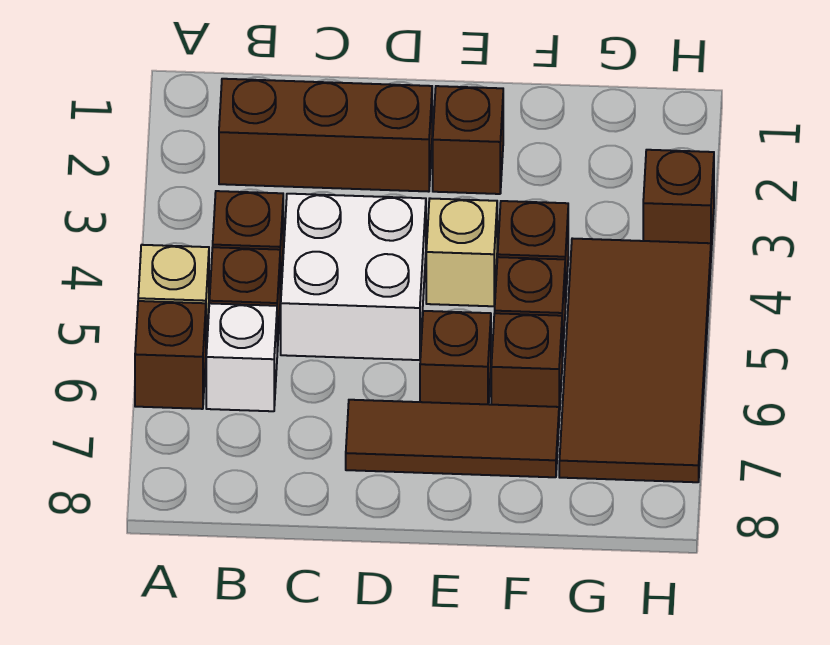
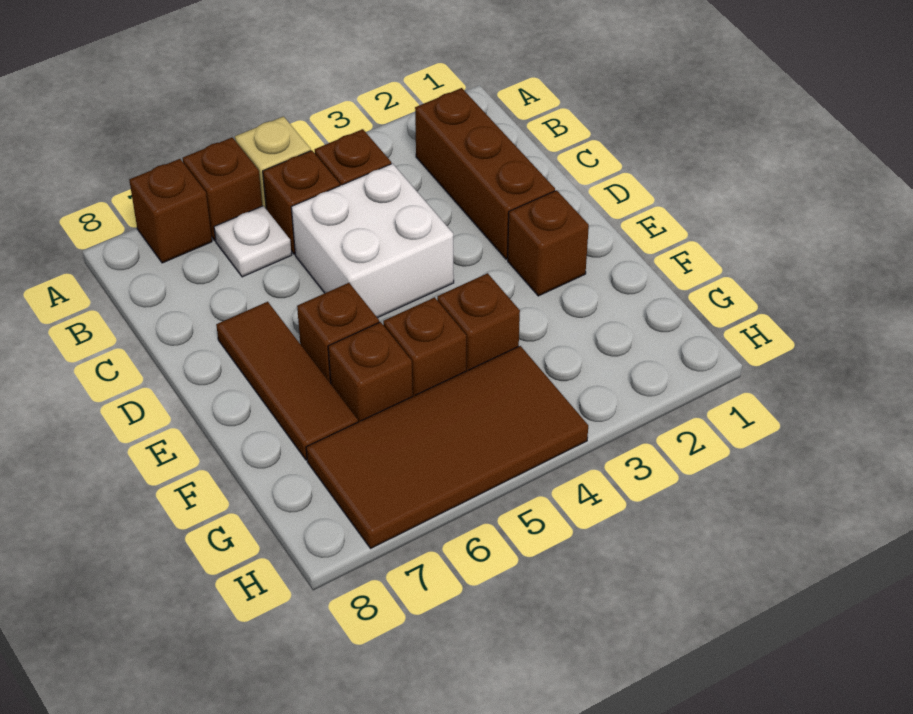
white brick B6 level 1 -> white plate B6 level 1
tan brick E4 level 1 -> none
brown brick H3 level 1 -> brown brick A7 level 1

